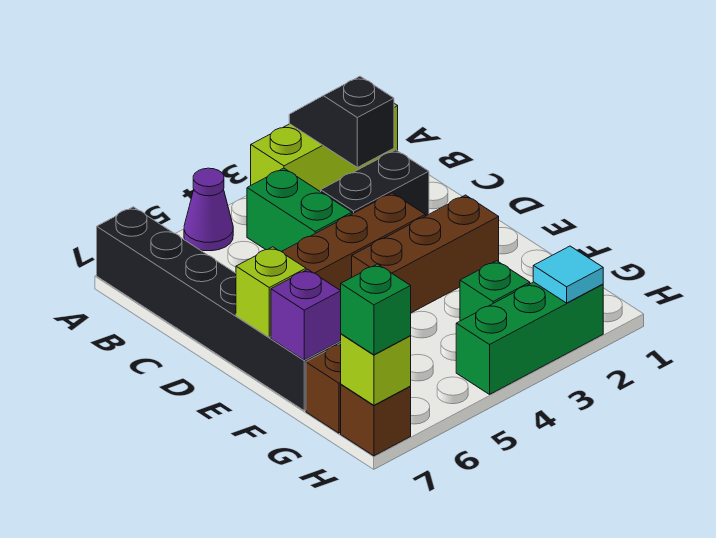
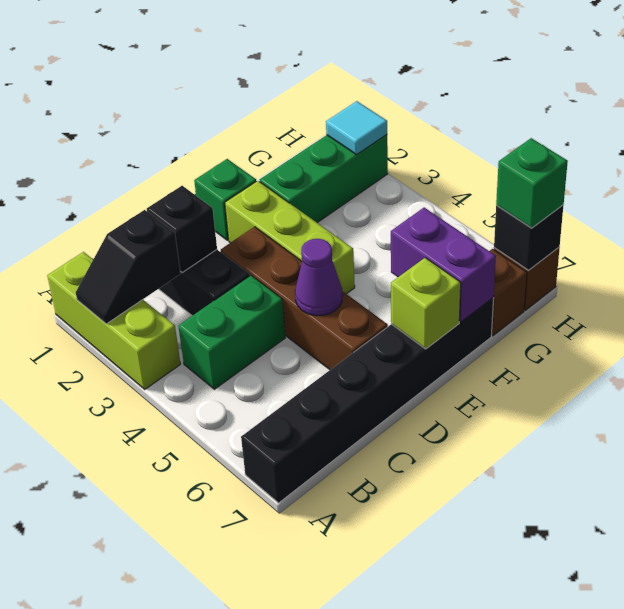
purple cone A5 level 1 -> purple cone D5 level 2
none -> black brick C2 level 2
brown brick E2:E4 level 1 -> lime brick E2:E4 level 1
purple brick F7 level 2 -> purple brick F6:F7 level 2
green brick G3 level 1 -> green brick E1 level 1
green brick H2:H4 level 1 -> green brick F2:H2 level 1
lime brick H7 level 2 -> black brick H7 level 2

